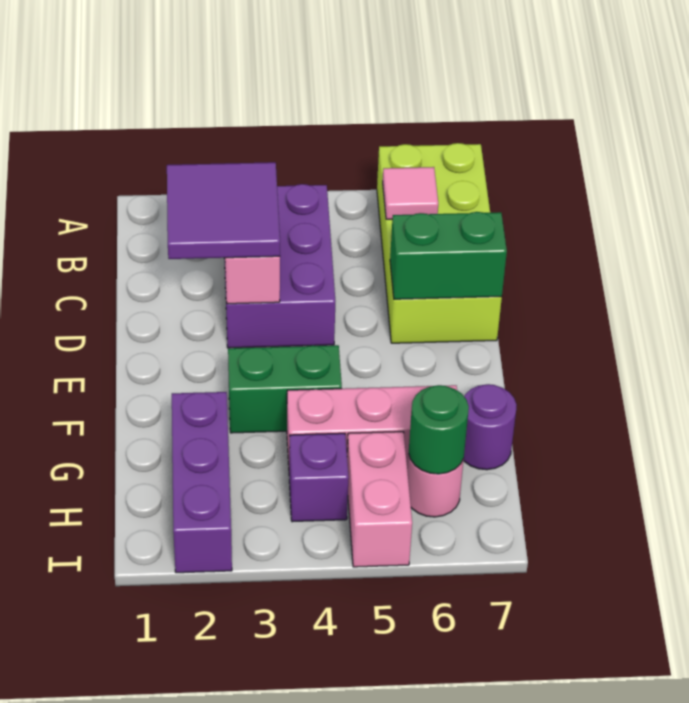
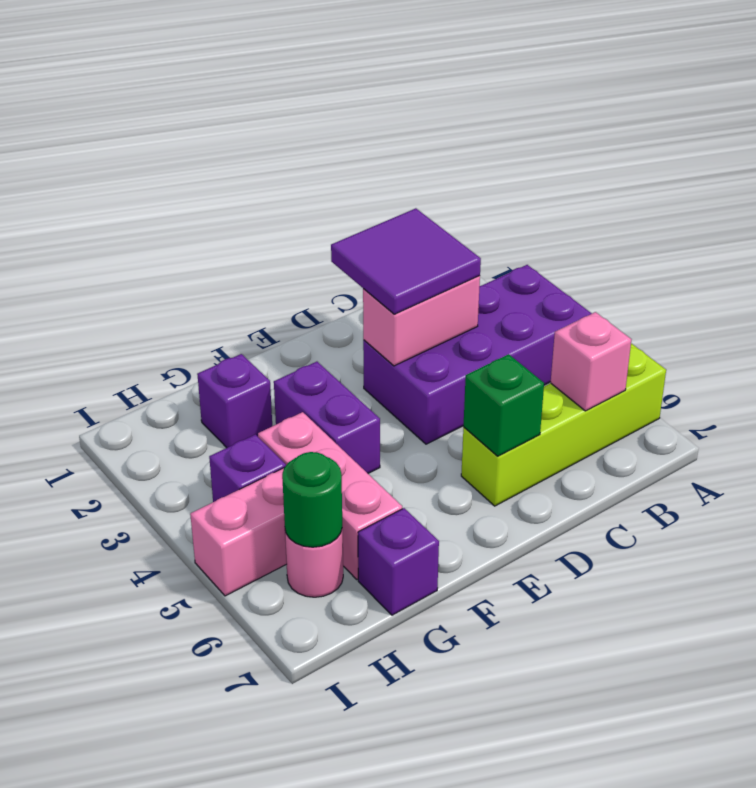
lime brick A6:D7 level 1 -> lime brick A6:D6 level 1
purple brick B3:D4 level 1 -> purple brick A3:D4 level 1
pink tile B6 level 2 -> pink brick B6 level 2
green brick D6:D7 level 2 -> green brick D6 level 2
green brick F3:F4 level 1 -> purple brick F3:F4 level 1
purple brick G2:I2 level 1 -> purple brick G2 level 1
purple round brick G7 level 1 -> purple brick G7 level 1

